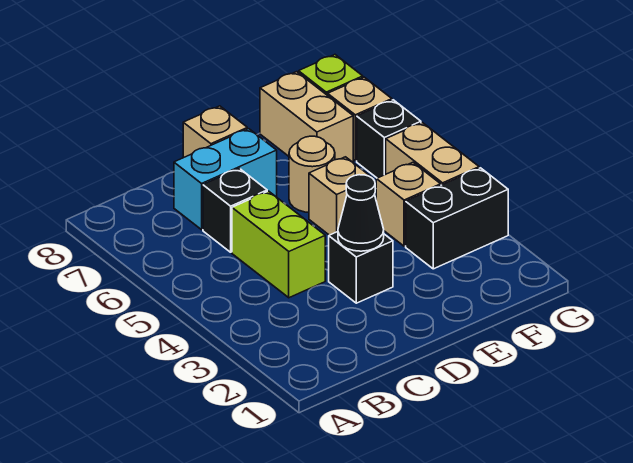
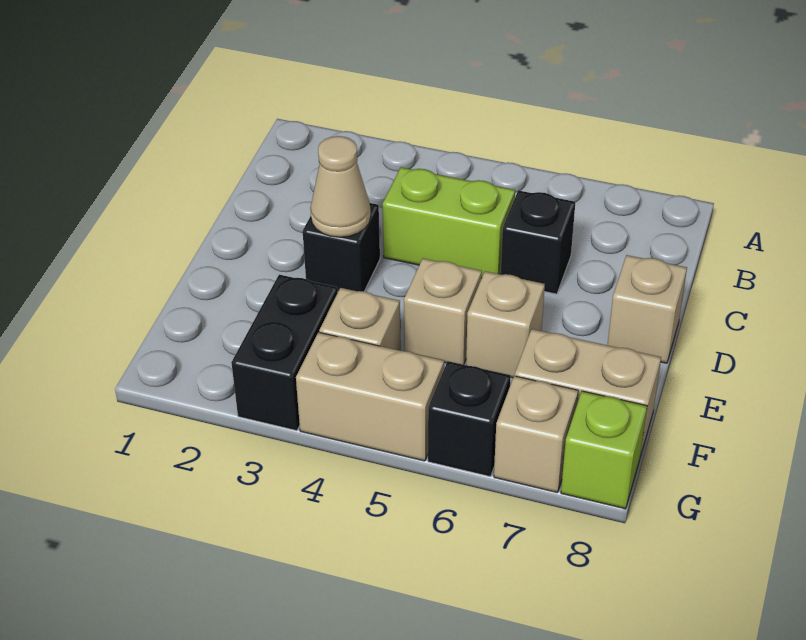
cyan brick C7:D7 level 1 -> none
black cone D3 level 2 -> tan cone D3 level 2
tan round brick E6 level 1 -> tan brick E6 level 1

